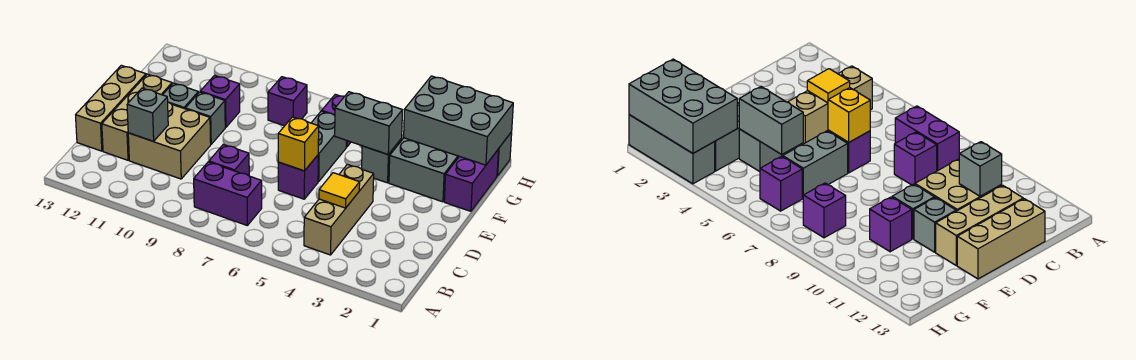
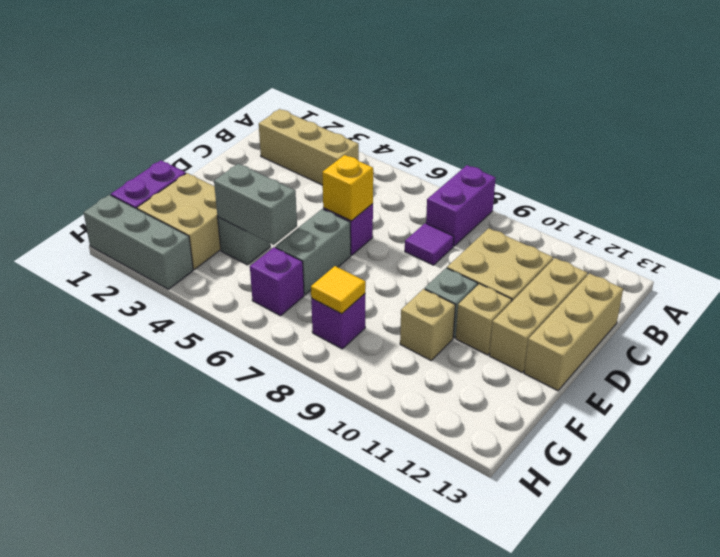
tan brick B4:D4 level 1 -> tan brick B2:B4 level 1
purple brick B7:B8 level 1 -> purple brick A8:B8 level 1
yellow tile C4 level 2 -> yellow tile G8 level 2
purple brick C8 level 1 -> purple tile C8 level 1
grey brick C11 level 2 -> none
grey brick E11 level 1 -> tan brick E11 level 1
grey brick F2:G3 level 1 -> tan brick F2:G3 level 1
purple brick F10 level 1 -> tan brick F10 level 1
grey brick G1:H3 level 2 -> none

